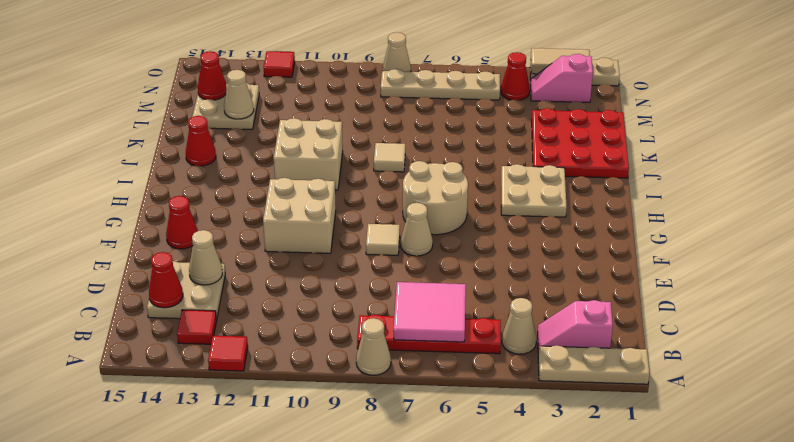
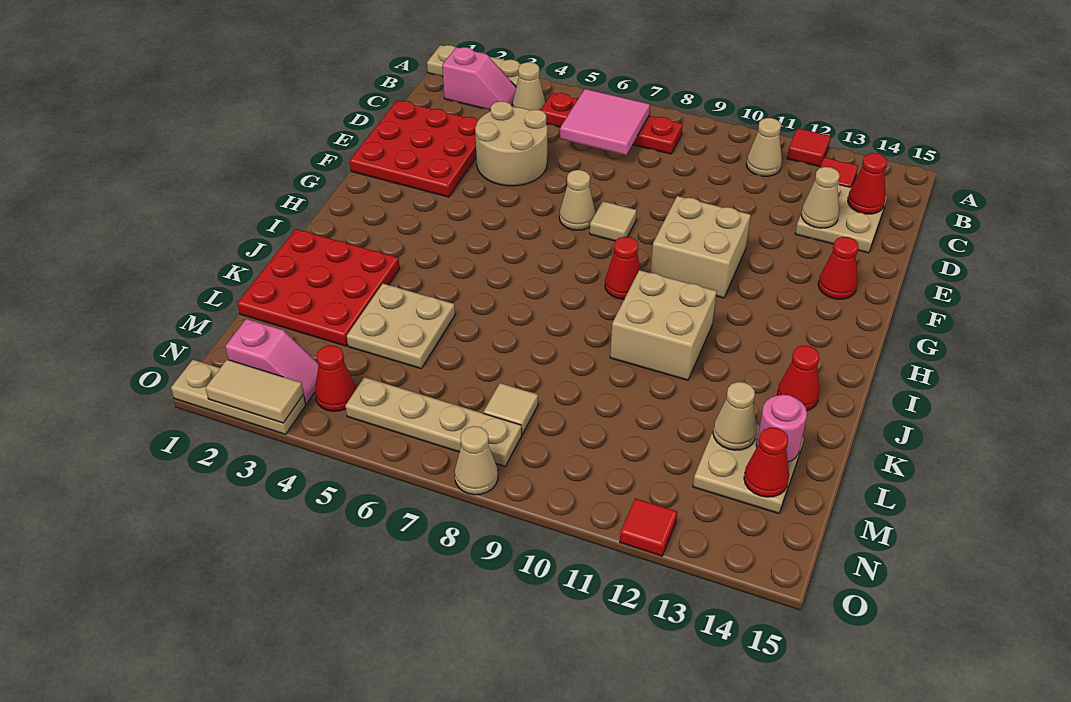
tan cone A8 level 1 -> tan cone B11 level 1
none -> red plate D1:F3 level 1
tan round brick G6:H7 level 1 -> tan round brick D4:E5 level 1
tan plate H3:I4 level 1 -> tan plate K4:L5 level 1
none -> red cone H9 level 1
tan tile J8 level 1 -> tan tile M8 level 1
none -> pink round brick L14 level 2

